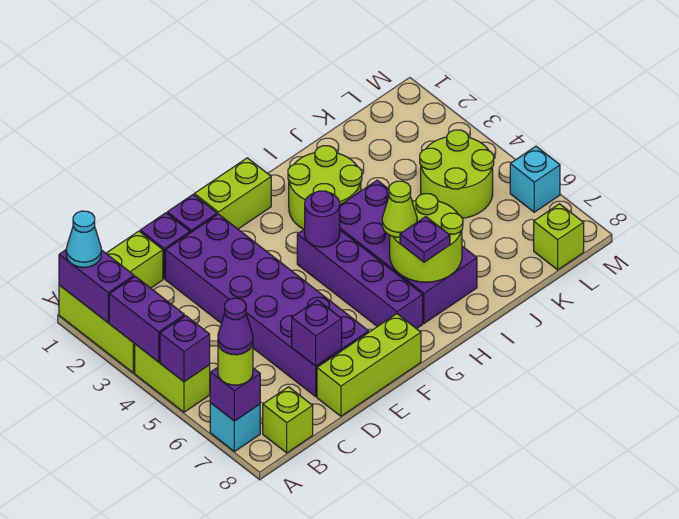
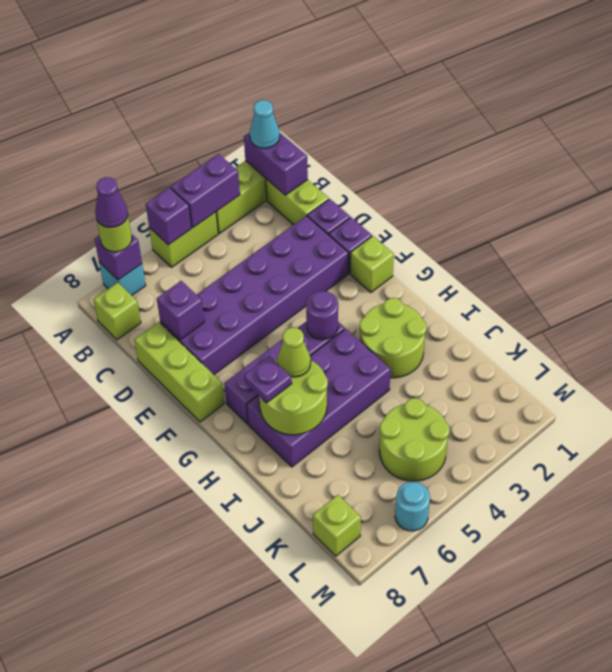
purple brick A1:A2 level 2 -> purple brick A1:B1 level 2
lime brick F1:G1 level 1 -> lime brick F1 level 1
cyan brick M6 level 1 -> cyan round brick M6 level 1

